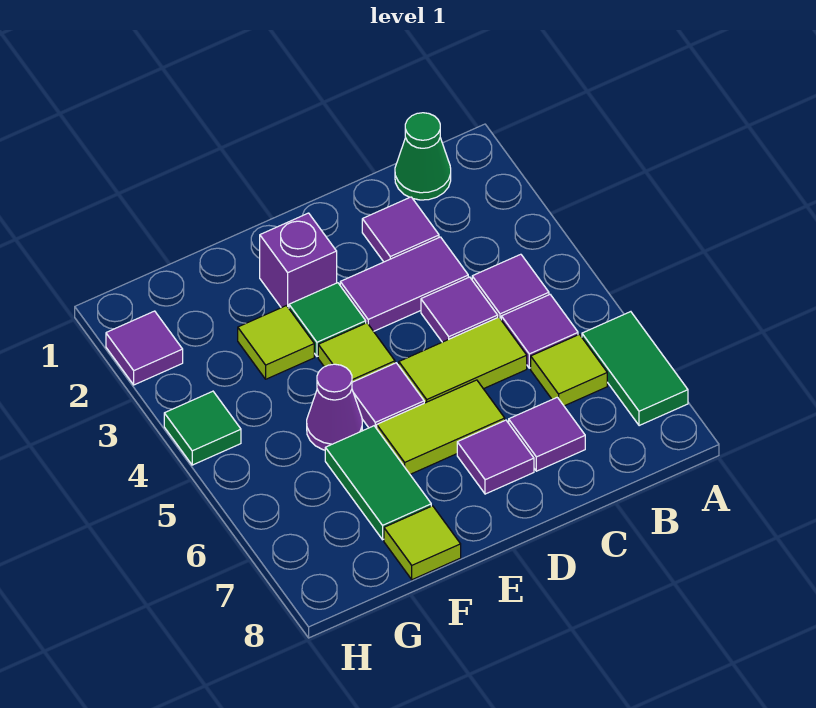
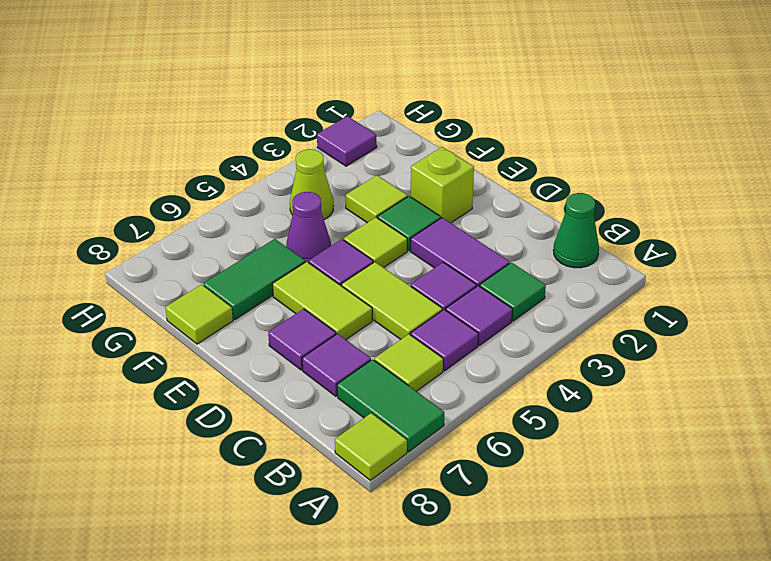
green tile A6:A7 level 1 -> green tile A7:B7 level 1
none -> lime tile A8 level 1
purple tile C2 level 1 -> none
purple brick E2 level 1 -> lime brick E2 level 1
none -> lime cone G4 level 1
green tile H4 level 1 -> green tile B3 level 1

